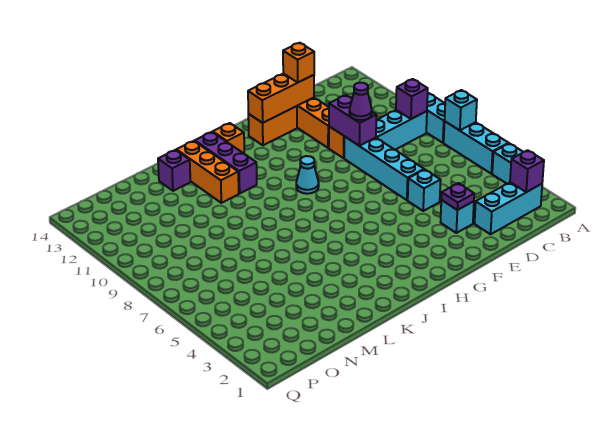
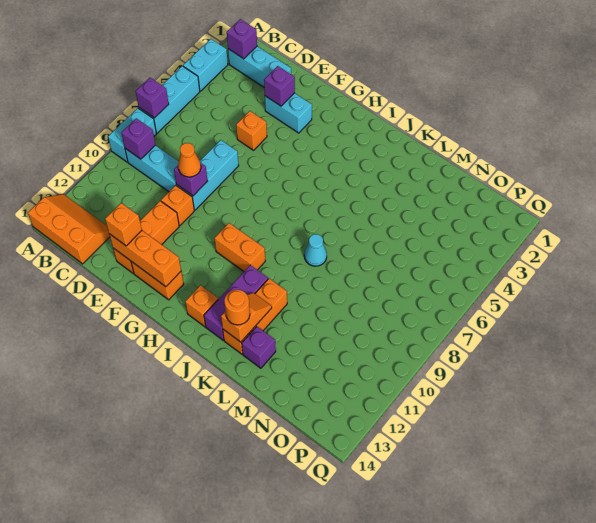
cyan brick A7 level 2 -> purple brick A7 level 2
none -> orange slope A13:C14 level 1 top 14
cyan brick E3 level 1 -> cyan brick E3:F3 level 1
purple plate E3 level 2 -> purple brick E3 level 2
cyan brick E5 level 1 -> orange brick E5 level 1
cyan brick E6:E9 level 1 -> cyan brick E7:E9 level 1
purple brick E9:E10 level 2 -> purple brick E9 level 2
purple cone E9 level 3 -> orange cone E9 level 3
cyan cone H9 level 1 -> cyan cone K8 level 1
none -> orange brick H10:I10 level 1
none -> orange slope K12:K13 level 2 top 13
none -> orange round brick K13 level 3

